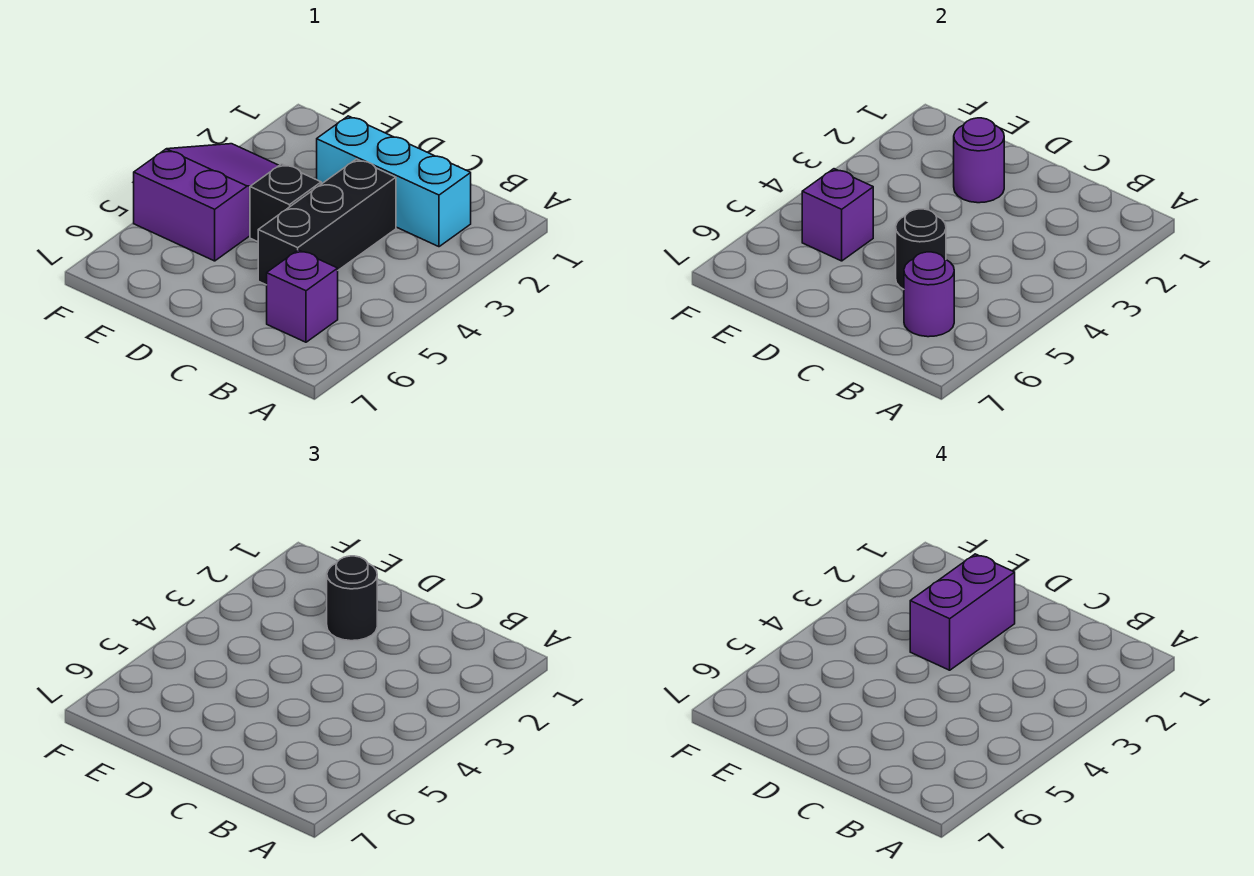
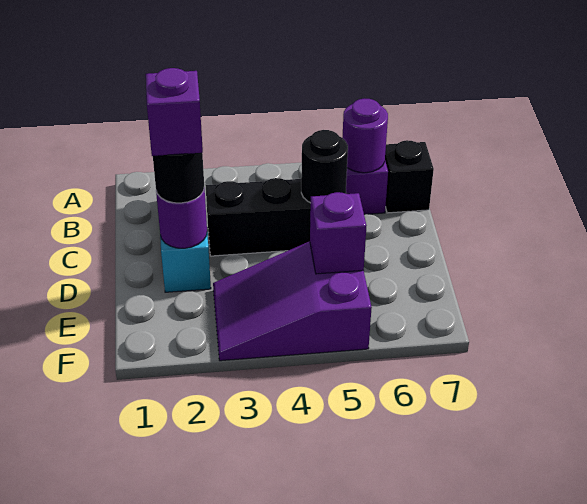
purple brick D2:D3 level 4 -> purple brick D2 level 4
black brick D4 level 1 -> black brick B7 level 1

